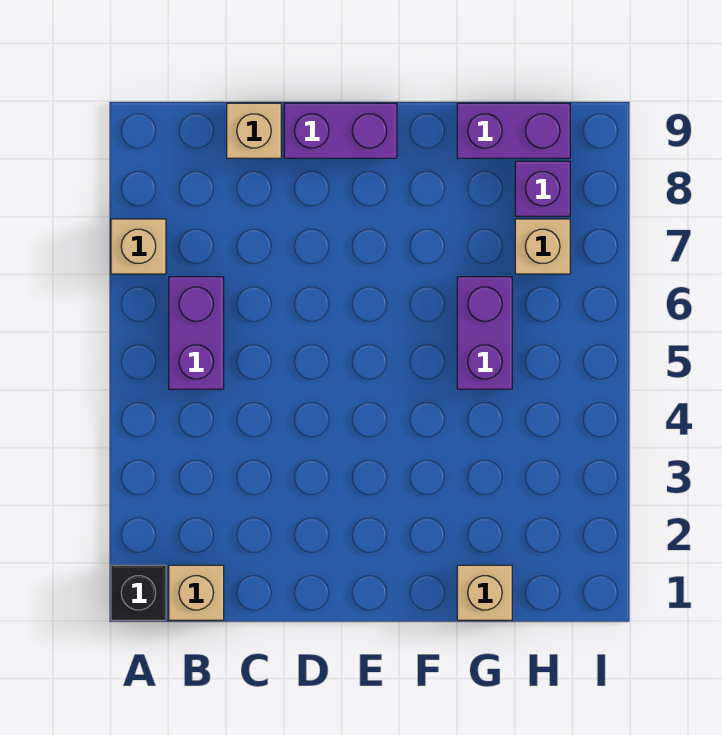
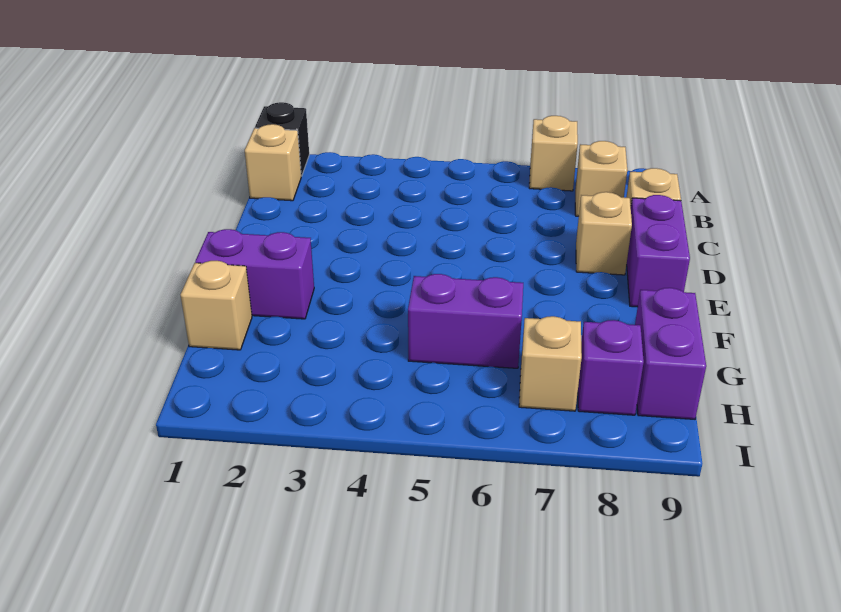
purple brick B5:B6 level 1 -> purple brick F1:F2 level 1
none -> tan brick B8 level 1
none -> tan brick D8 level 1

